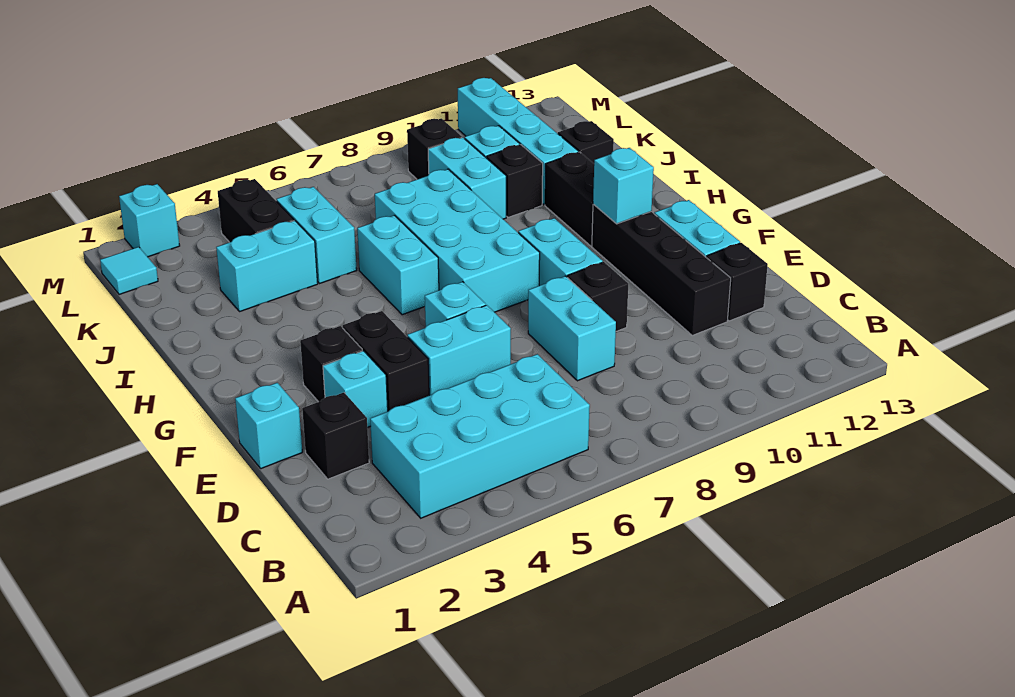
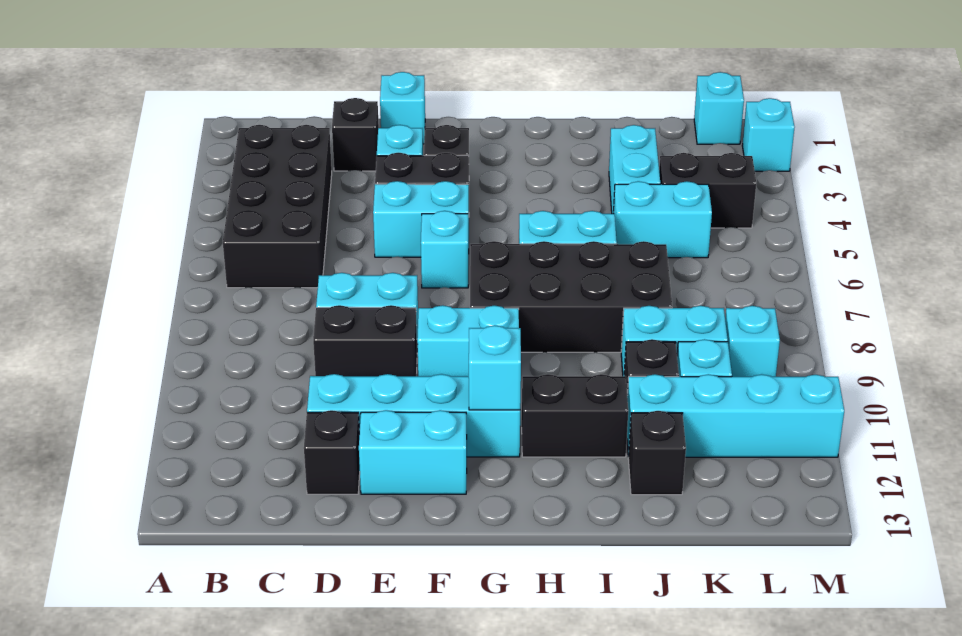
cyan brick B3:C6 level 1 -> black brick B3:C6 level 1
black brick D11:G11 level 1 -> cyan brick D11:G11 level 1
cyan brick E5:E6 level 1 -> cyan brick E5:F5 level 1
black brick E9 level 1 -> black brick D9:E9 level 1
cyan brick G7:J8 level 1 -> black brick G7:J8 level 1
cyan tile L1 level 1 -> cyan brick L1 level 1
black brick L9 level 1 -> cyan brick L9 level 1

